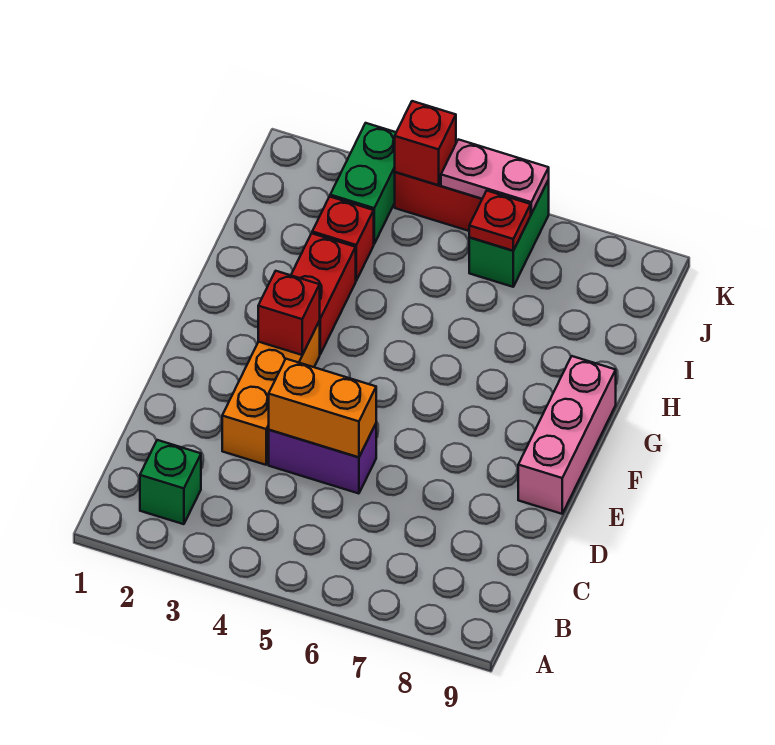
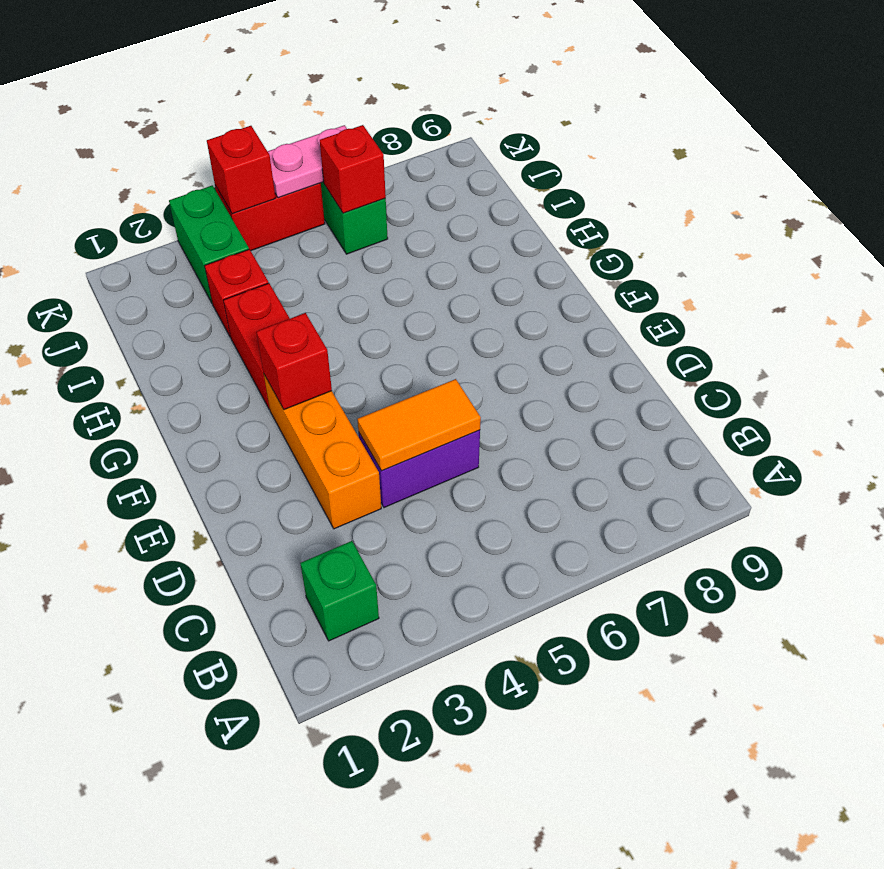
orange brick D4:D5 level 2 -> orange tile D4:D5 level 2
pink brick E9:G9 level 1 -> none
red plate J6 level 2 -> red brick J6 level 2

